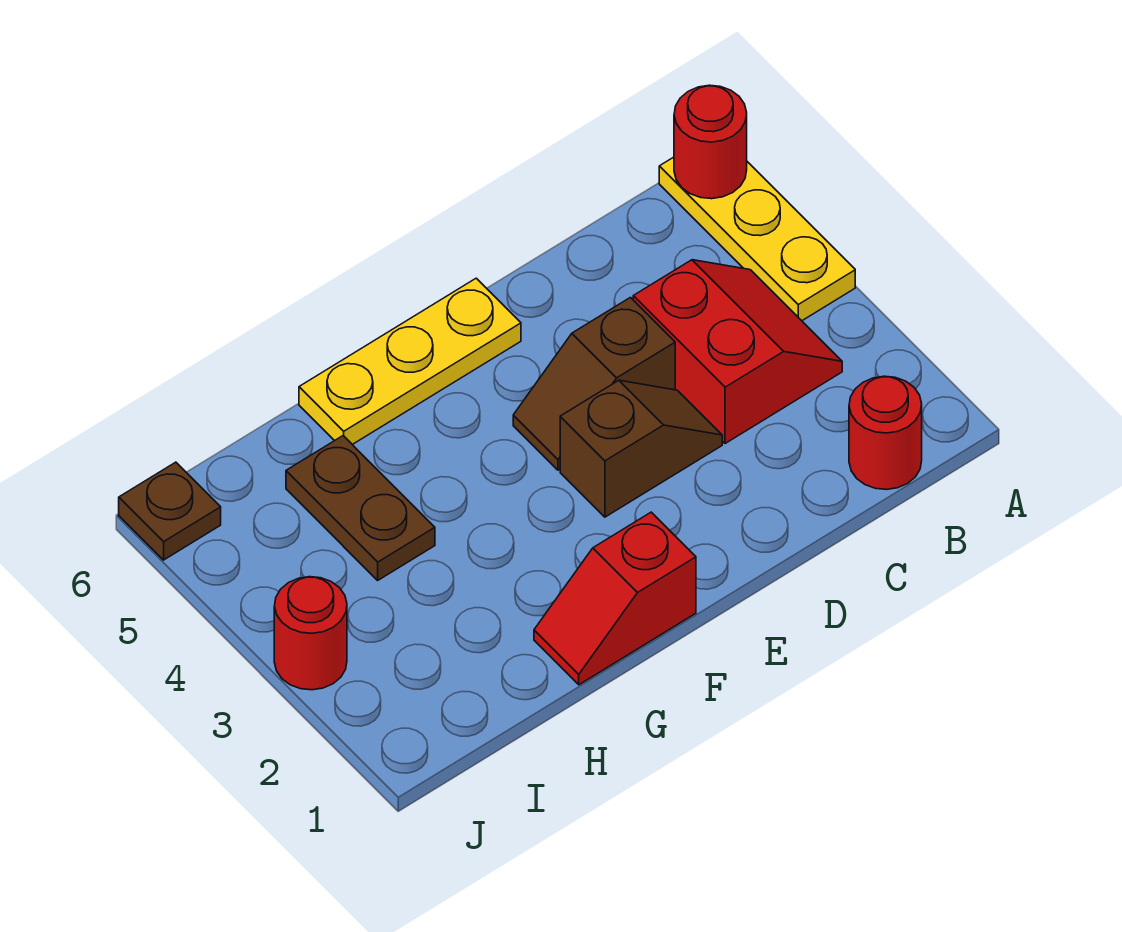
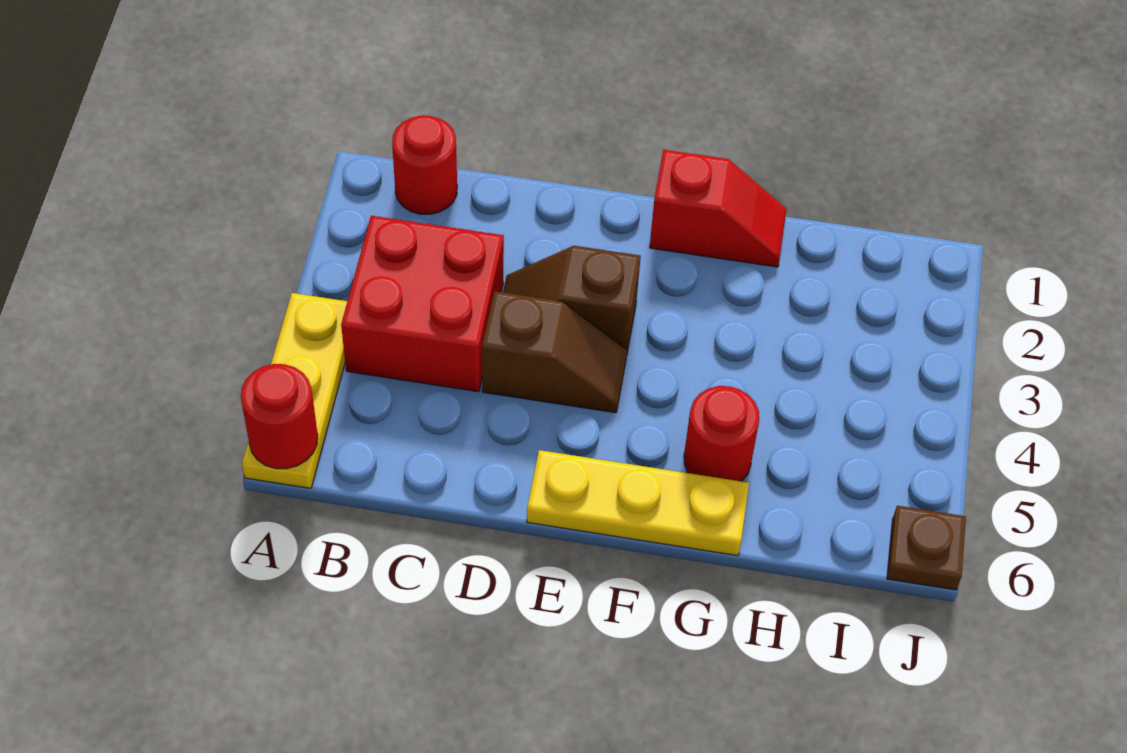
red slope B3:C4 level 1 top C -> red brick B3:C4 level 1
brown plate H4:H5 level 1 -> none
red round brick J3 level 1 -> red round brick G5 level 1

